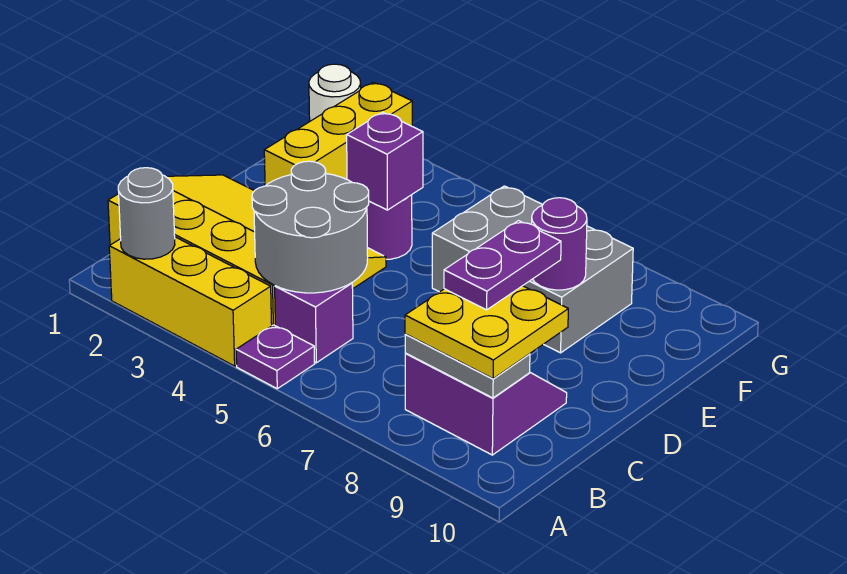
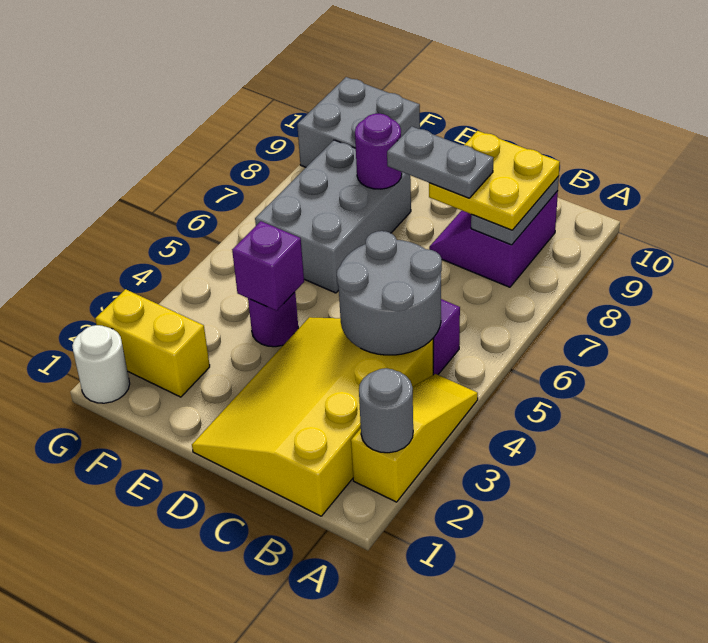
yellow brick A2:A4 level 1 -> yellow slope A2:A4 level 1 top 2
purple plate A5 level 1 -> none
purple plate C8:D8 level 4 -> grey plate C8:D8 level 4
yellow brick E2:G2 level 1 -> yellow brick F2:G2 level 1
none -> grey brick F9:G10 level 1

